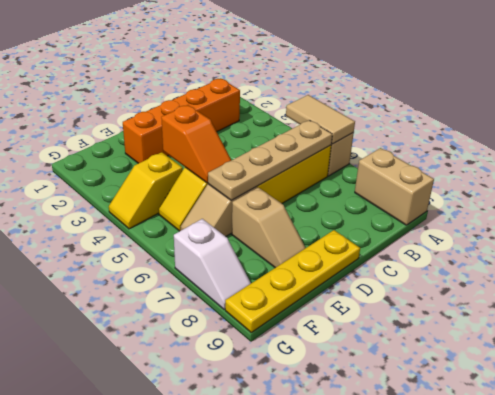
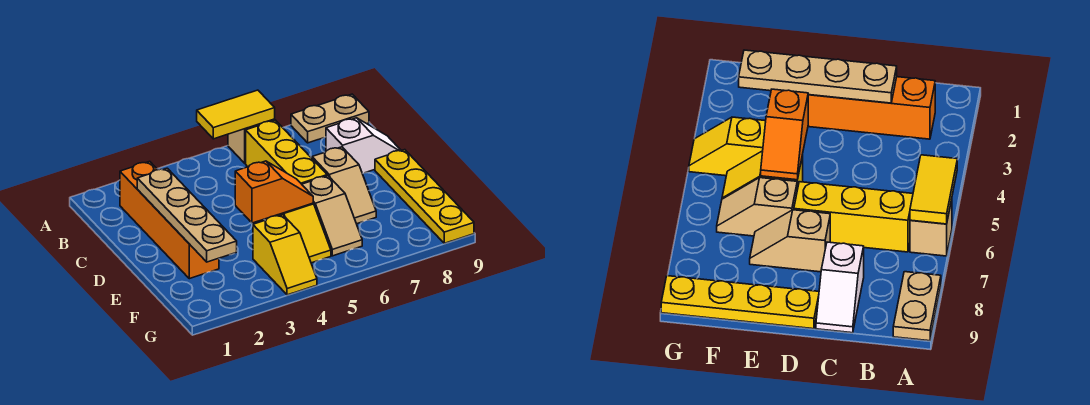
tan tile A5:A6 level 2 -> yellow tile A5:A6 level 2
tan brick A8:A9 level 1 -> tan plate A8:A9 level 1
tan plate B6:E6 level 2 -> tan plate C2:F2 level 2
tan slope E7:E8 level 1 top 7 -> tan slope D7:E7 level 1 top D
white slope G7:G8 level 1 top 7 -> white slope C8:C9 level 1 top 8

